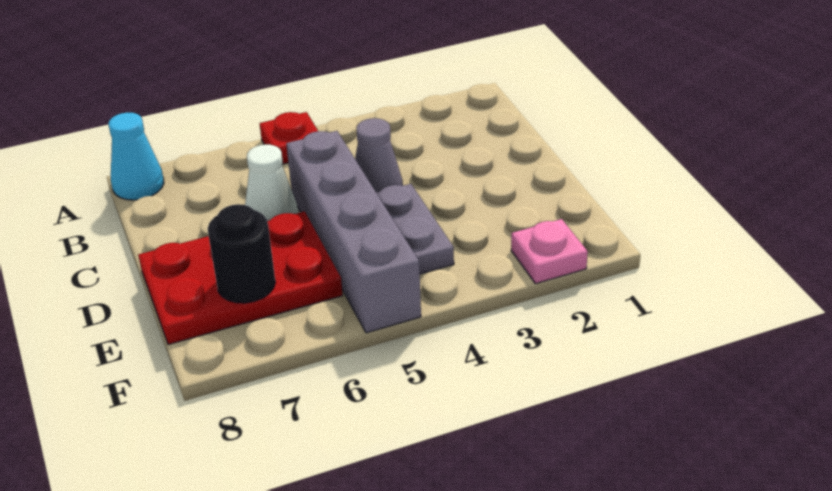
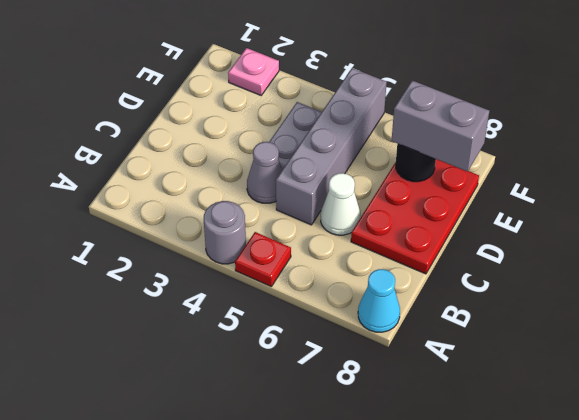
none -> grey round brick A4 level 1
red plate D6:E8 level 1 -> red plate C7:E8 level 1
none -> grey brick E7:E8 level 3

